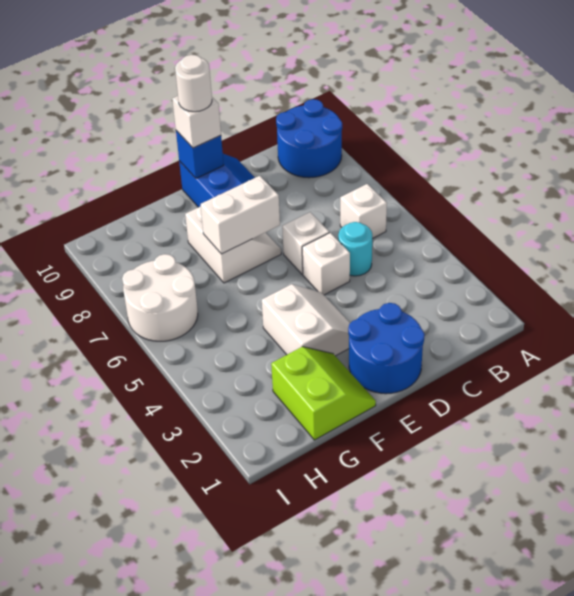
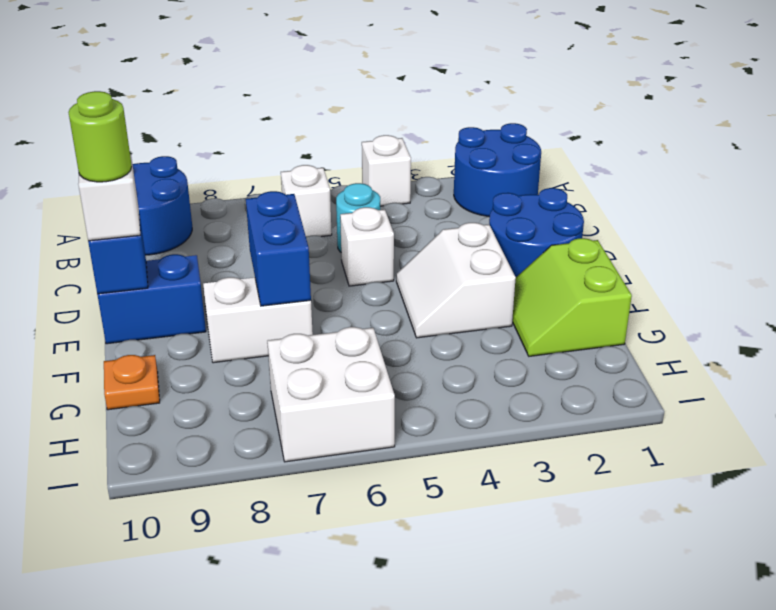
none -> blue round brick A1:B2 level 1
white brick D6 level 1 -> white brick A4 level 1
white slope E3:F4 level 1 top F -> white slope E3:F4 level 1 top 3
white brick E7:F7 level 2 -> blue brick E7:F7 level 2
white round brick E10 level 4 -> lime round brick E10 level 4
lime slope F1:G2 level 1 top G -> lime slope F1:G2 level 1 top 1
none -> orange plate G10 level 1
white round brick H6:I7 level 1 -> white brick H6:I7 level 1

